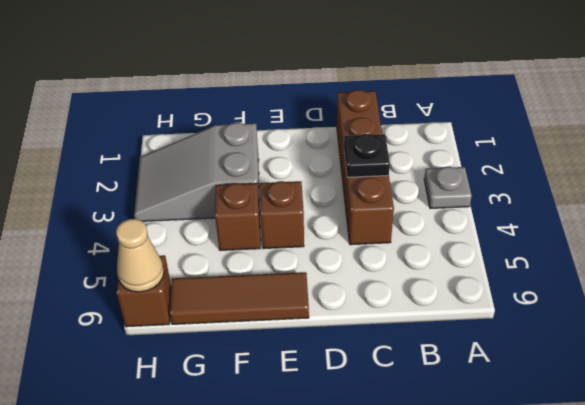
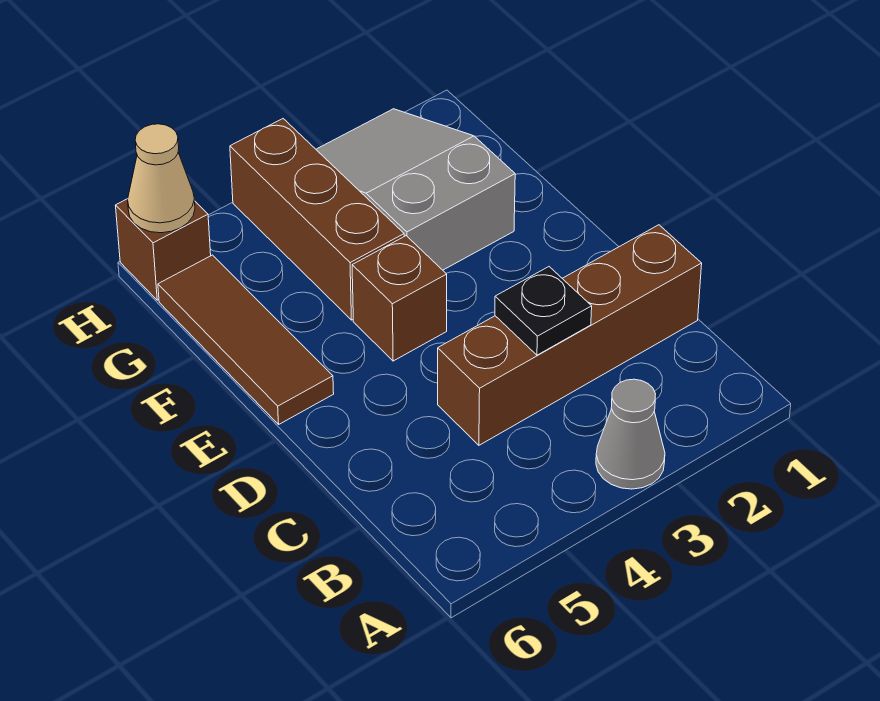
grey plate A3 level 1 -> grey cone A3 level 1
brown brick F4 level 1 -> brown brick F4:H4 level 1

